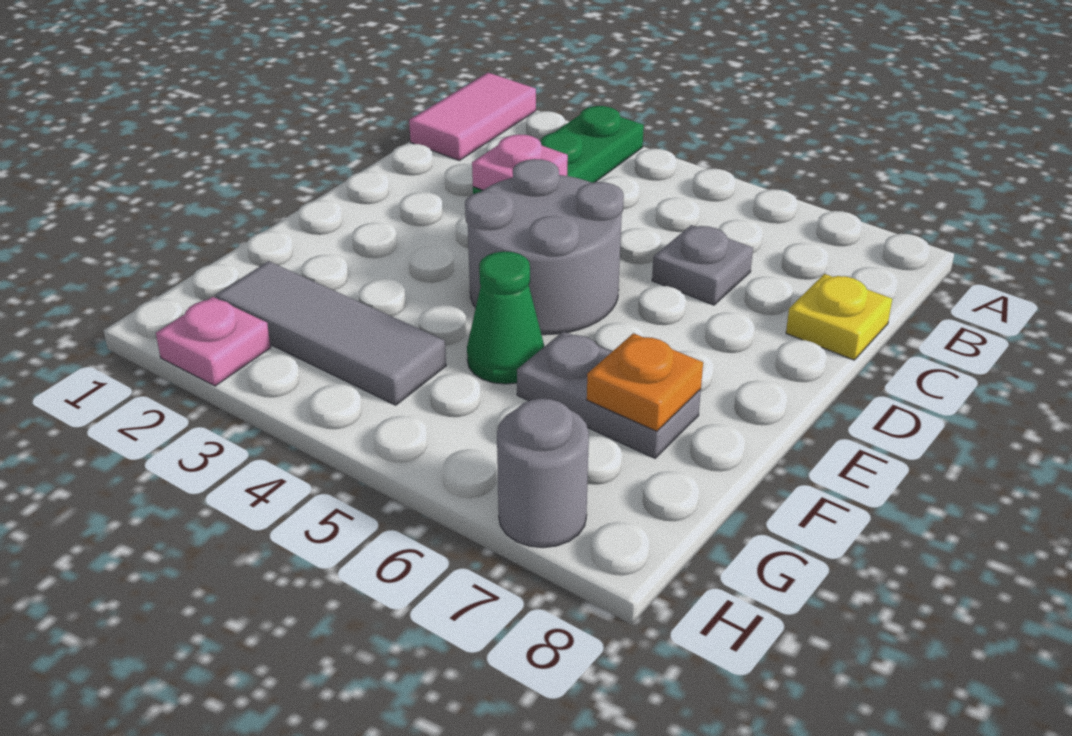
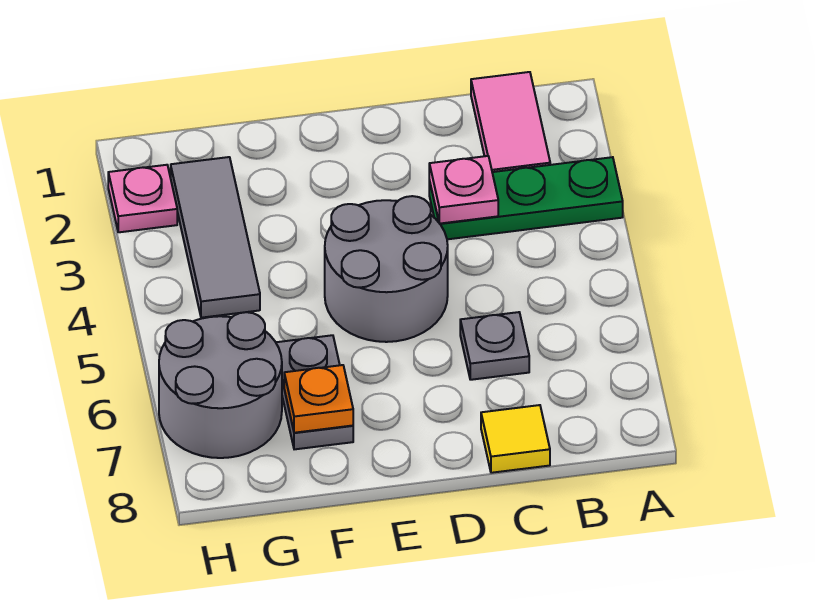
pink tile A1:B1 level 1 -> pink tile B1:B2 level 1
yellow plate C8 level 1 -> yellow tile C8 level 1
green cone F5 level 1 -> none
grey round brick H7 level 1 -> grey round brick G6:H7 level 1

